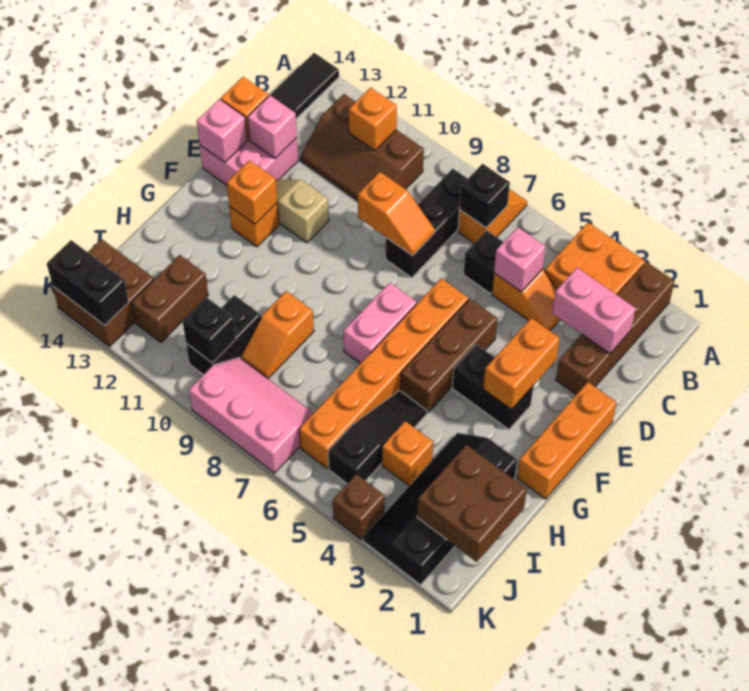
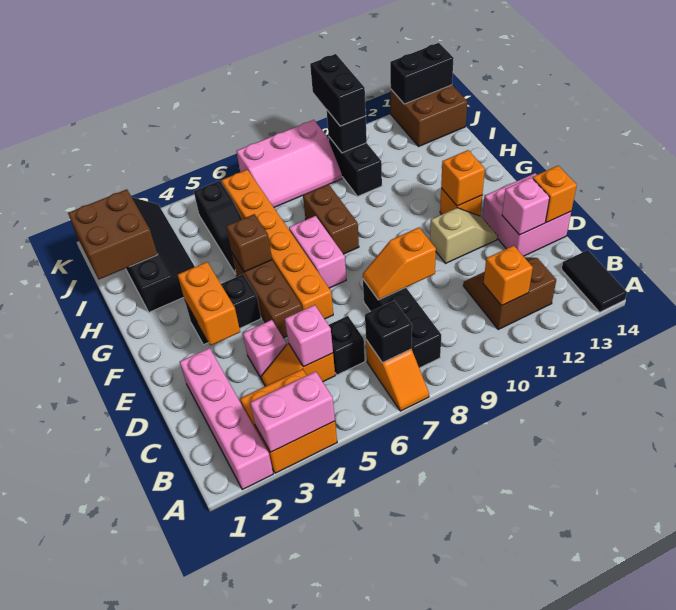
brown brick A2:D2 level 1 -> pink brick A2:D2 level 1
brown slope B10:C12 level 1 top B -> brown slope B11:C12 level 1 top B
pink brick C2:C3 level 2 -> pink brick A3:A4 level 2
orange brick E1:G1 level 1 -> none
pink brick E14 level 2 -> pink brick D4 level 1
orange slope H9:I9 level 1 top H -> none
orange brick I4 level 1 -> none
brown brick I12:J12 level 1 -> brown brick G8:H8 level 1
none -> black brick J10:K10 level 3
brown brick K4 level 1 -> brown brick G5 level 2

